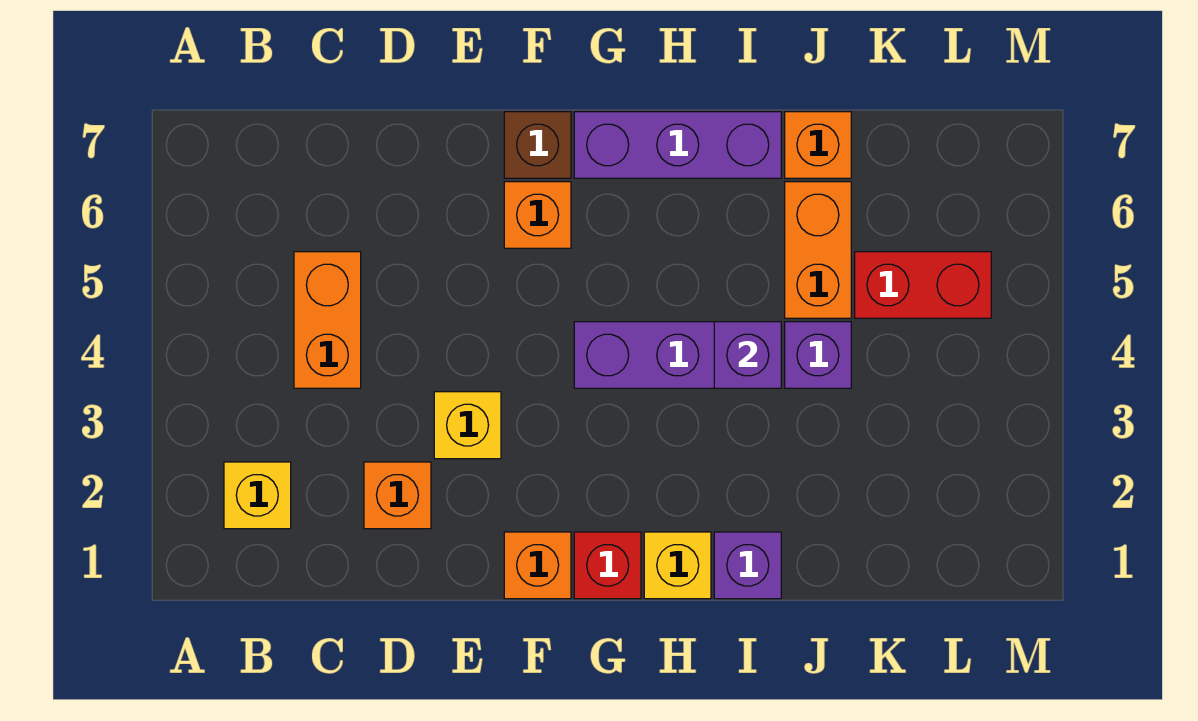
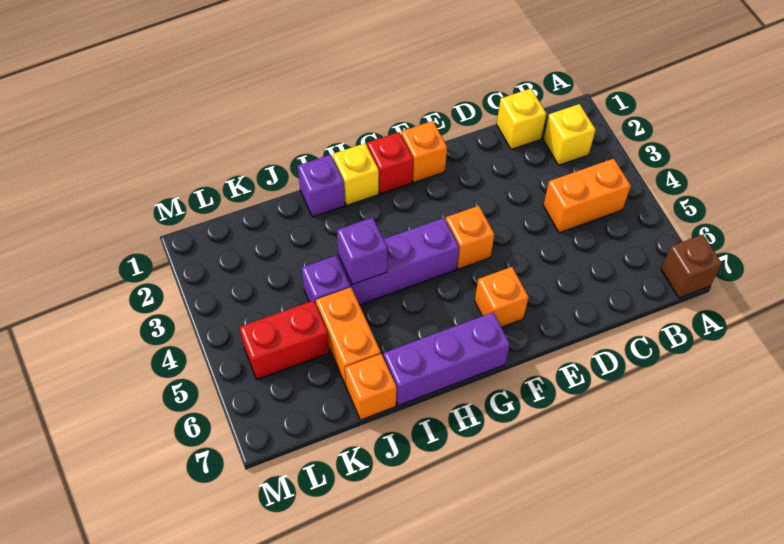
orange brick C4:C5 level 1 -> orange brick B4:C4 level 1
orange brick D2 level 1 -> orange brick F4 level 1
yellow brick E3 level 1 -> yellow brick C1 level 1
brown brick F7 level 1 -> brown brick A7 level 1

